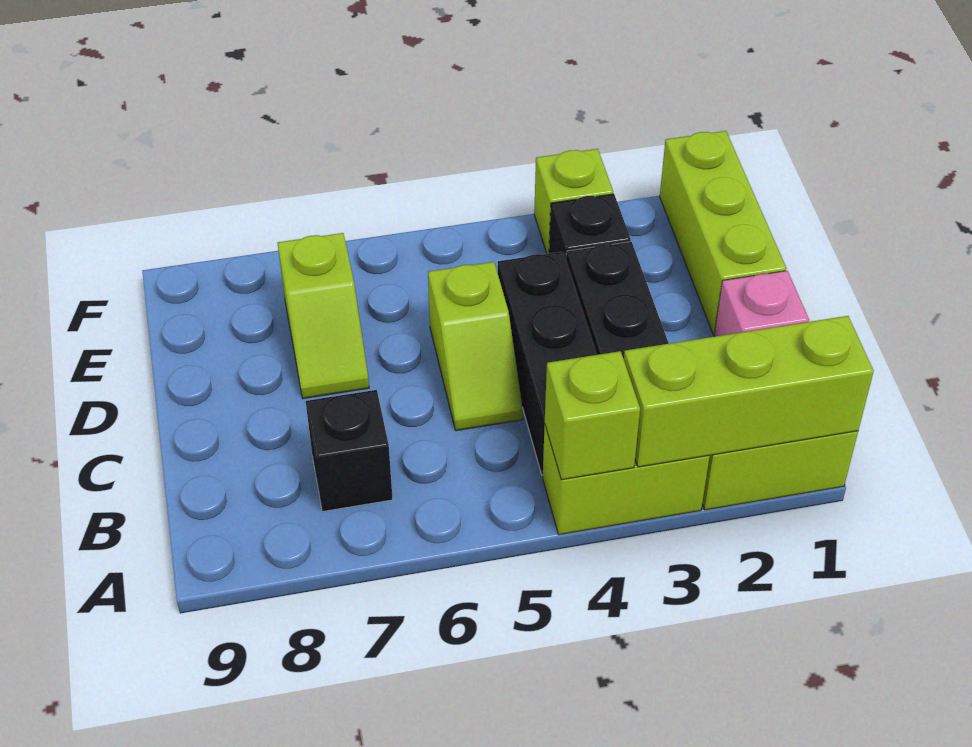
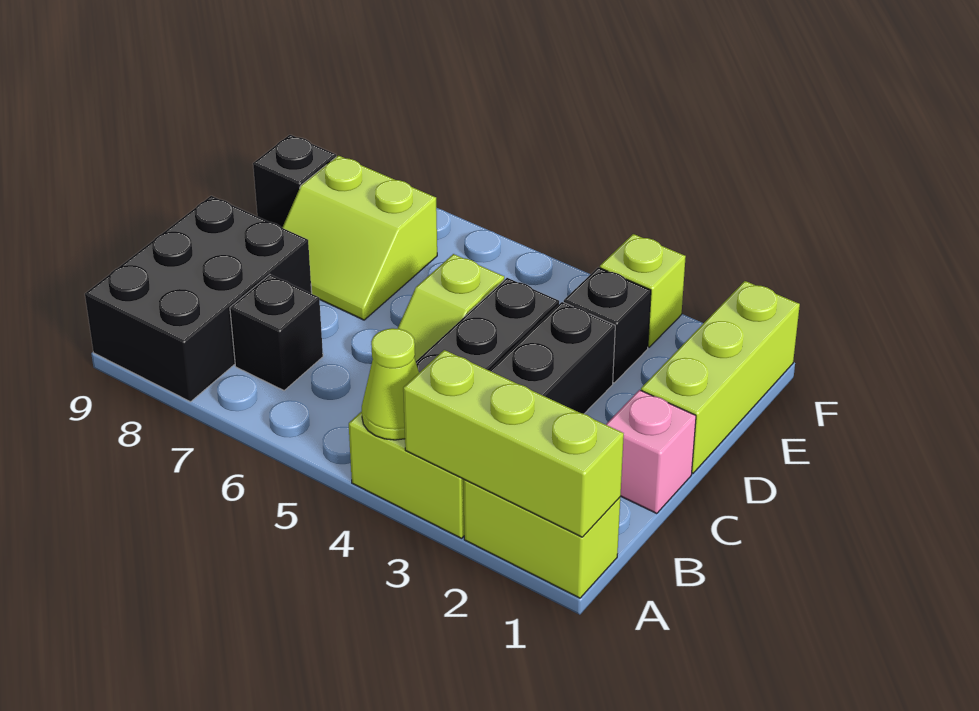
lime brick A4 level 2 -> lime cone A4 level 2
none -> black brick A8:C9 level 1
lime slope D7:E7 level 1 top E -> lime slope D7:E8 level 1 top E
none -> black brick E9 level 1

